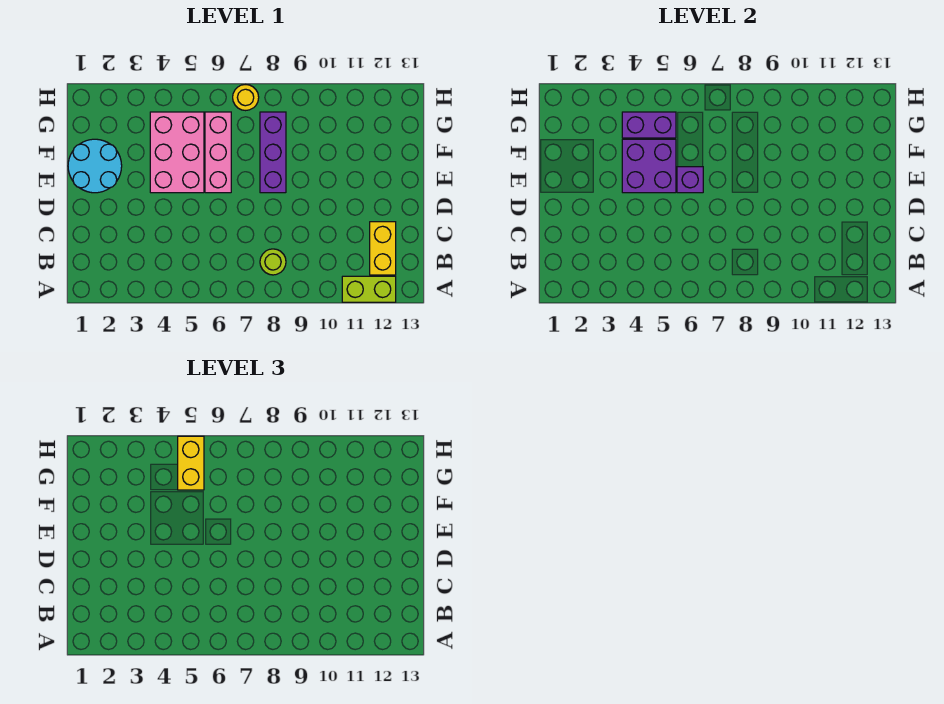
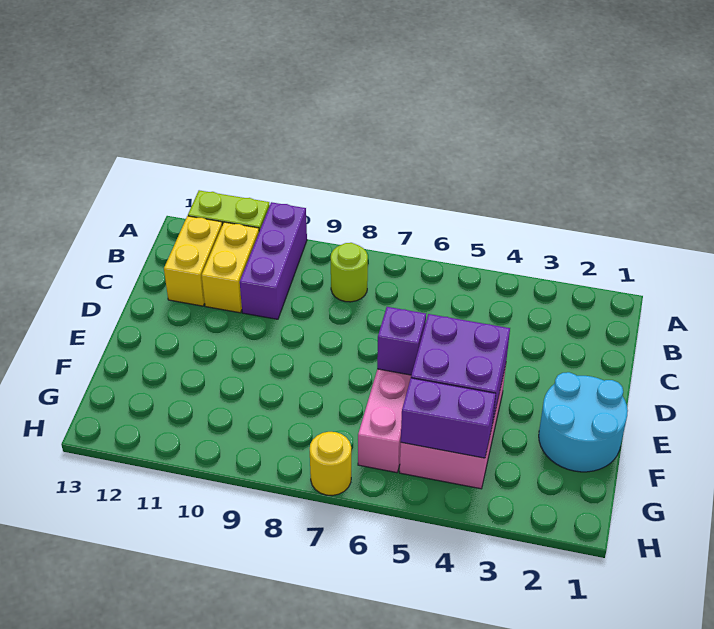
purple brick E8:G8 level 1 -> purple brick A10:C10 level 1
yellow brick G5:H5 level 3 -> yellow brick B11:C11 level 1

